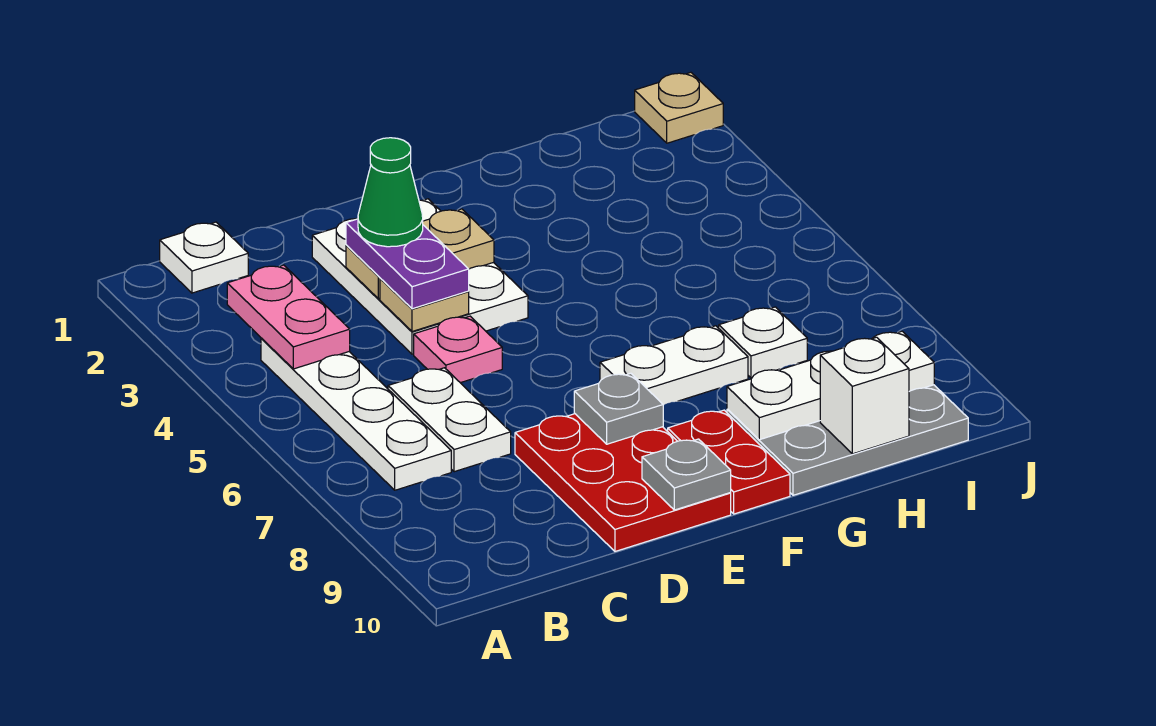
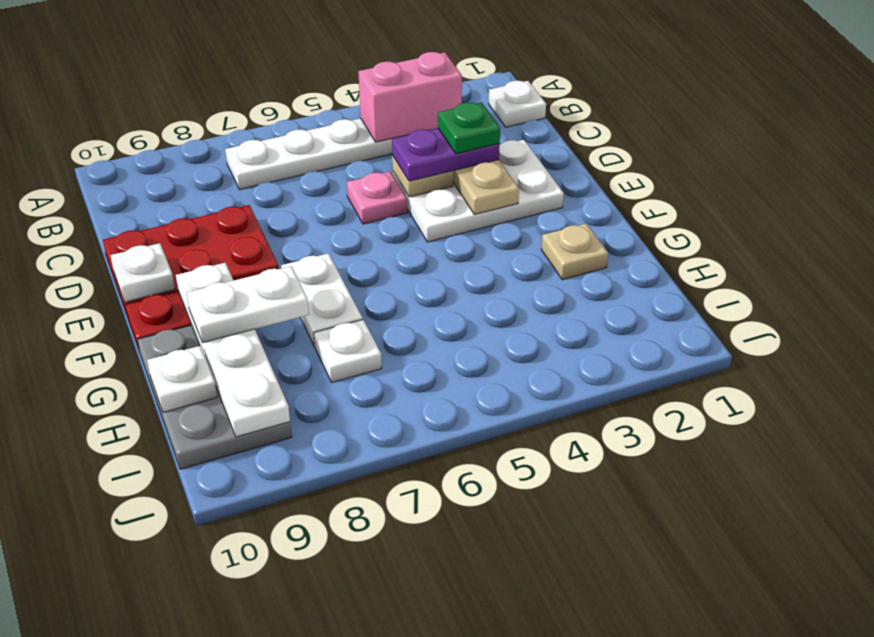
pink plate B3:B4 level 2 -> pink brick B3:B4 level 2
white plate C6:C7 level 1 -> white plate G8:G9 level 3
green cone D3 level 4 -> green plate D3 level 4
grey plate E8 level 2 -> none
grey plate E10 level 2 -> white plate E10 level 2
white plate G9:I9 level 2 -> white plate F9:I9 level 2
white brick H10 level 2 -> white plate H10 level 2
tan plate J1 level 1 -> tan plate G2 level 1

